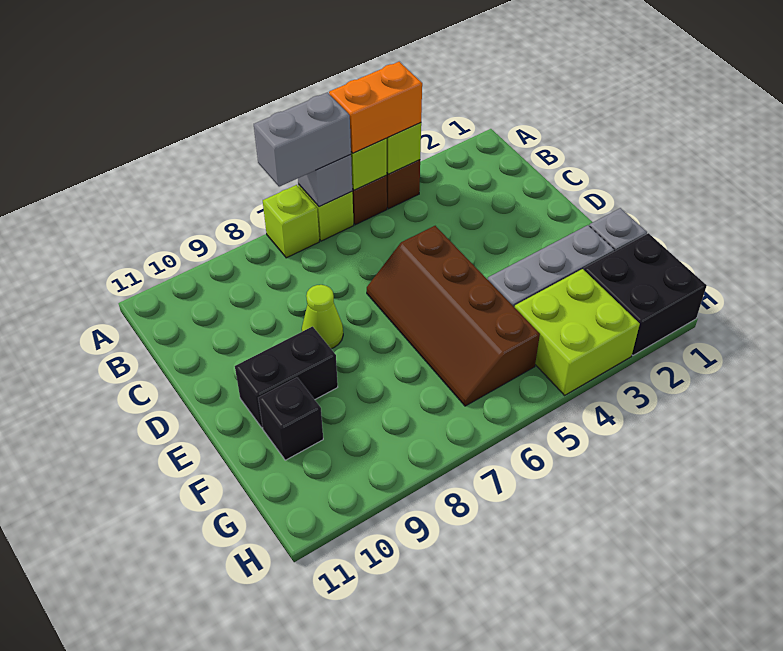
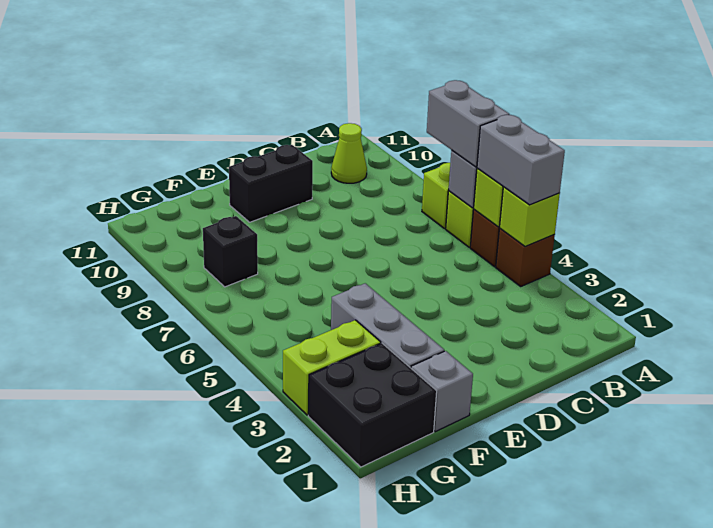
orange brick A4:A5 level 3 -> grey brick A4:A5 level 3
brown slope D5:G6 level 1 top 5 -> none
lime cone D8 level 1 -> lime cone B10 level 1
black brick E9:E10 level 1 -> black brick D10:E10 level 1
black brick F10 level 1 -> black brick G8 level 1
lime brick G3:H4 level 1 -> lime brick G3:H3 level 1

